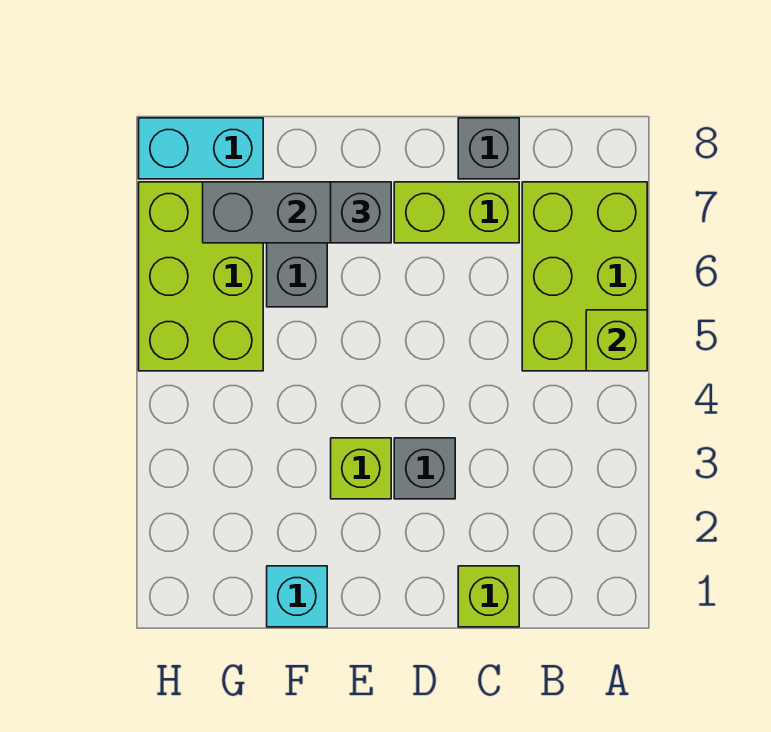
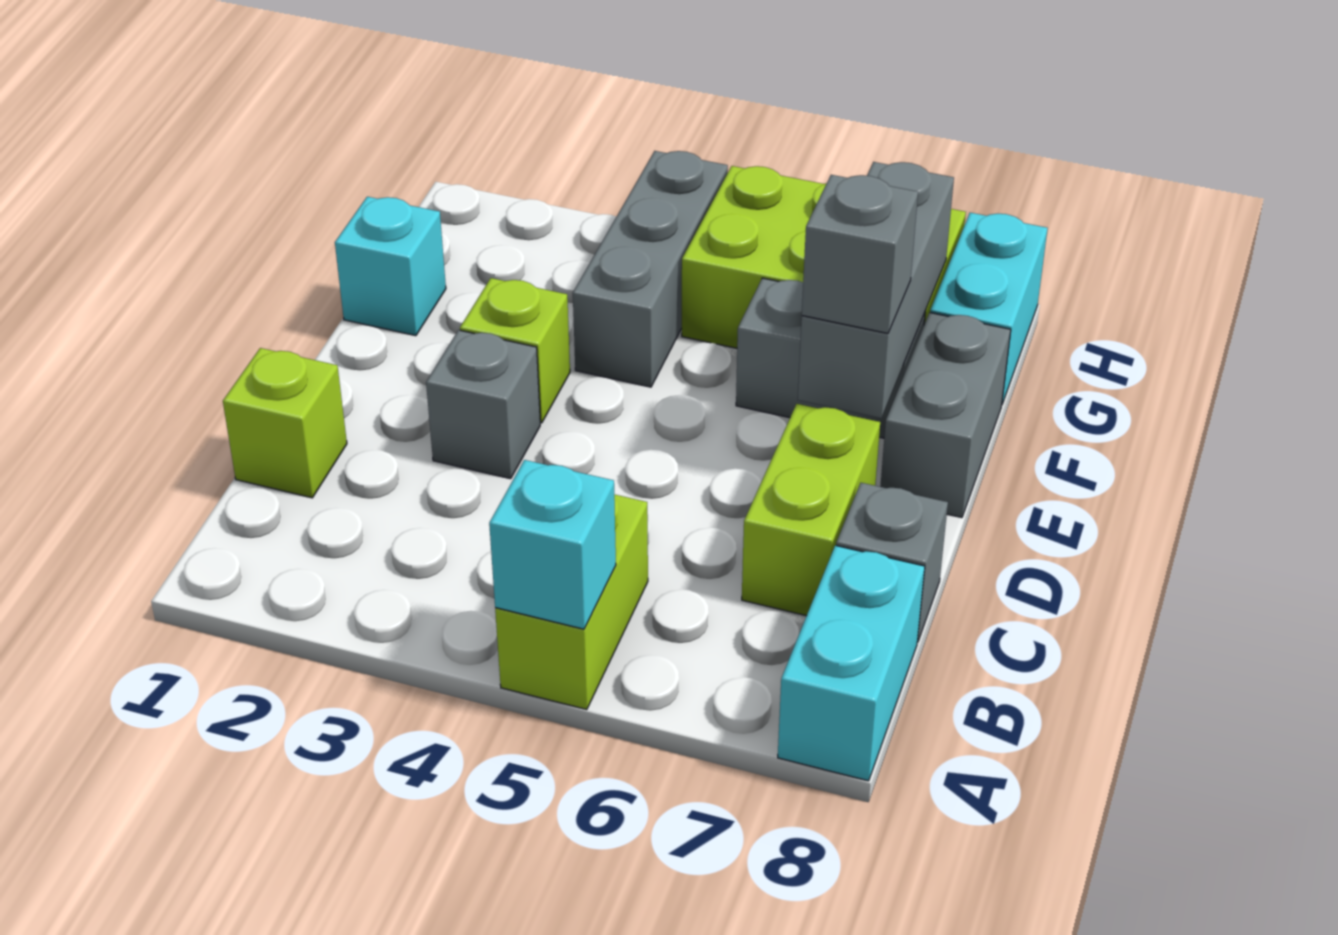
lime brick A5:B7 level 1 -> lime brick A5:B5 level 1
lime brick A5 level 2 -> cyan brick A5 level 2
none -> cyan brick A8:B8 level 1
none -> grey brick E8:F8 level 1
none -> grey brick F4:H4 level 1

